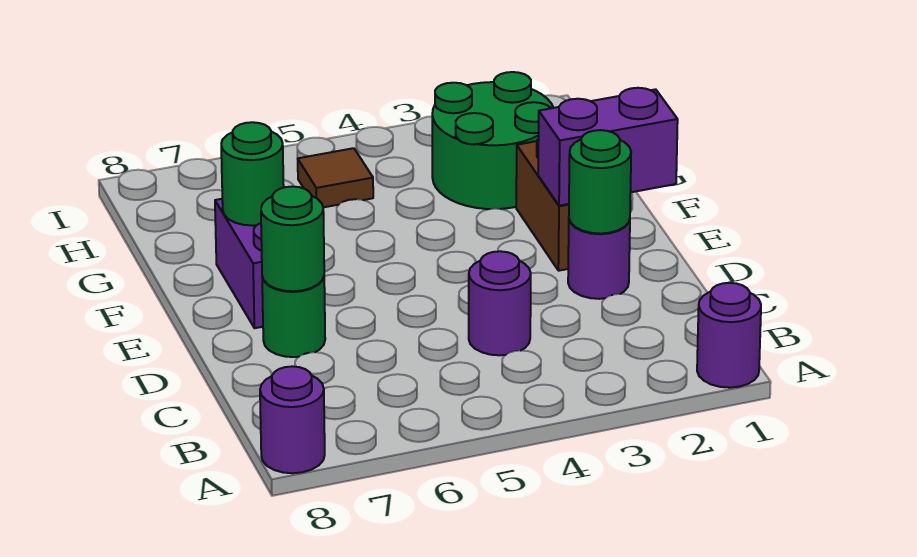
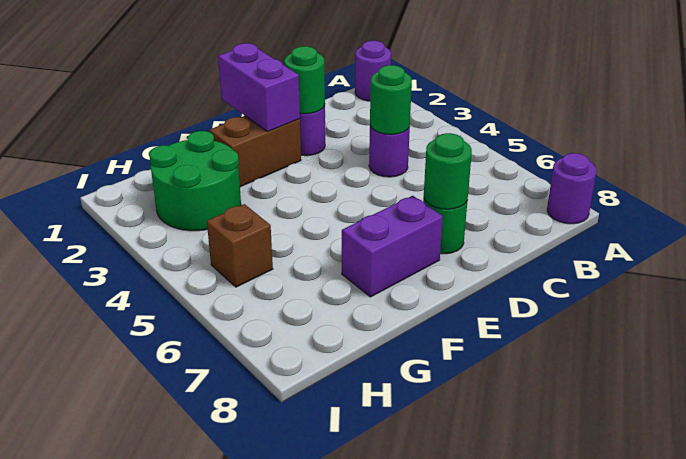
green round brick F7 level 2 -> green round brick C4 level 2
brown tile H5 level 1 -> brown brick H5 level 1

